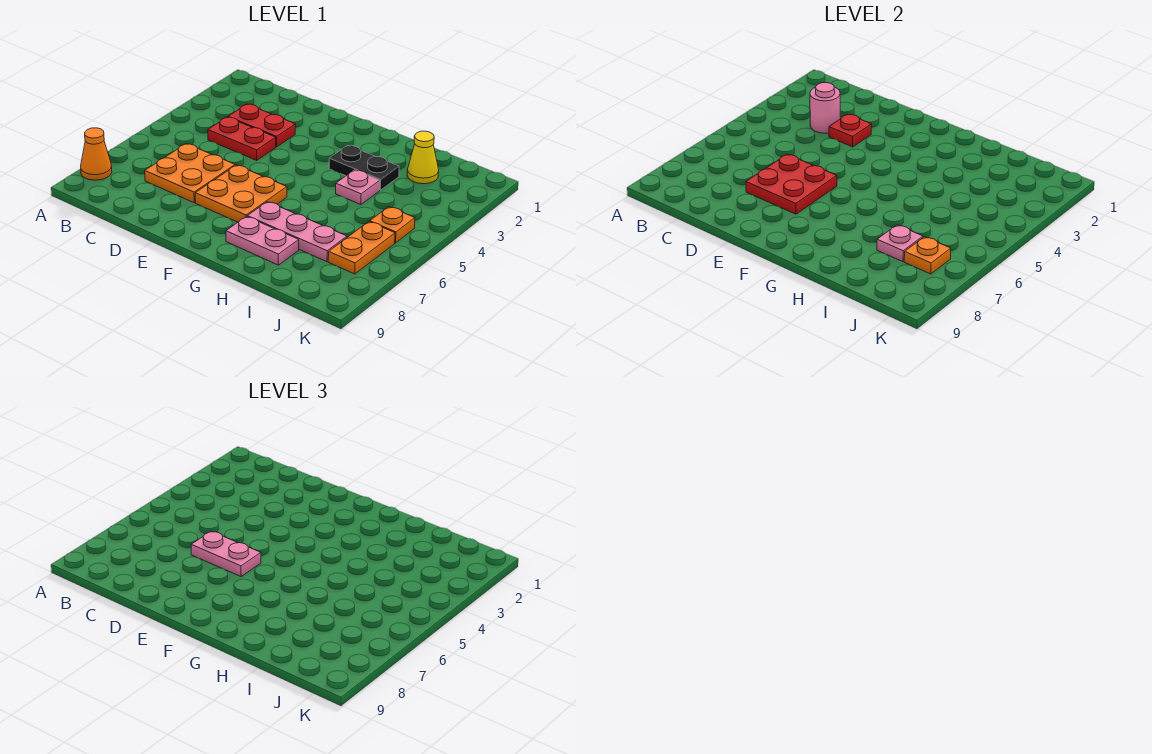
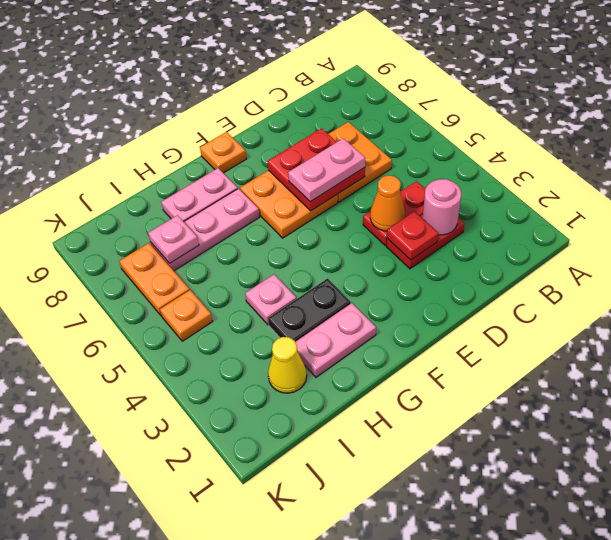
orange cone A8 level 1 -> orange cone D4 level 2
none -> pink plate G2:H2 level 1
orange plate J7 level 2 -> orange plate F9 level 1

